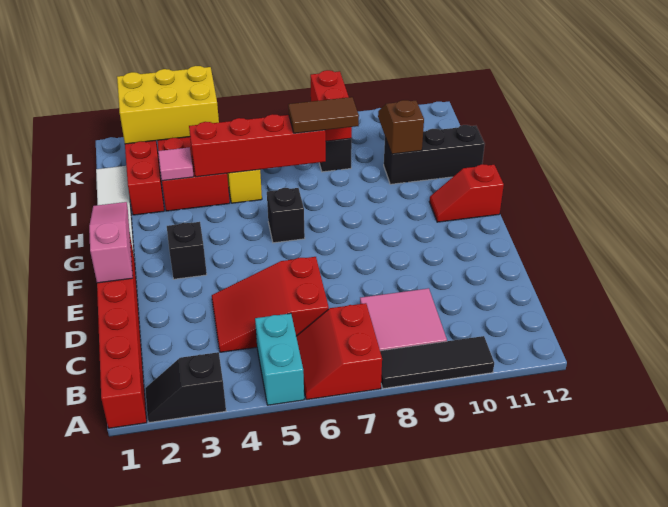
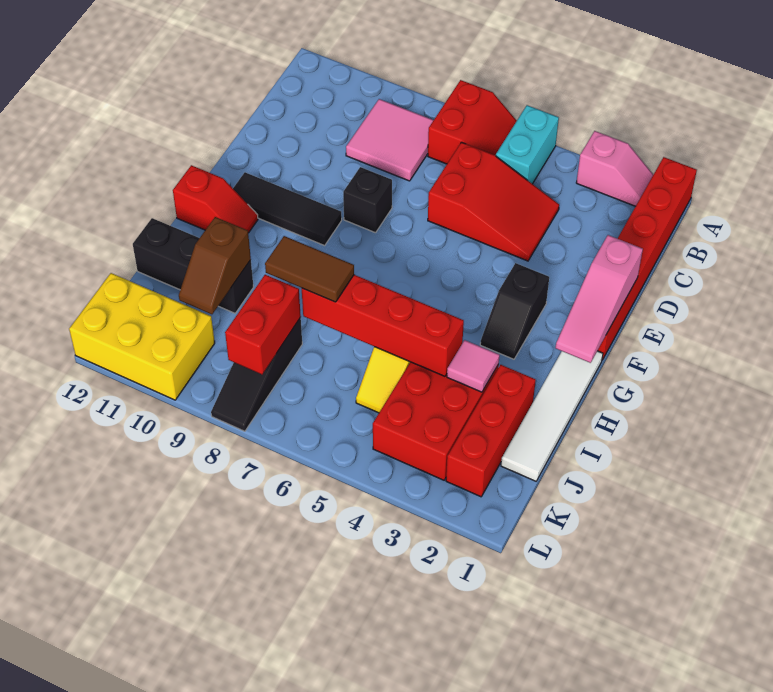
black slope A2:A3 level 1 top 3 -> pink slope A2:A3 level 1 top 3
black tile A8:A10 level 1 -> black tile F9:F11 level 1
black brick G6 level 1 -> black brick E8 level 1
yellow brick K2:L4 level 2 -> yellow brick K10:L12 level 1

